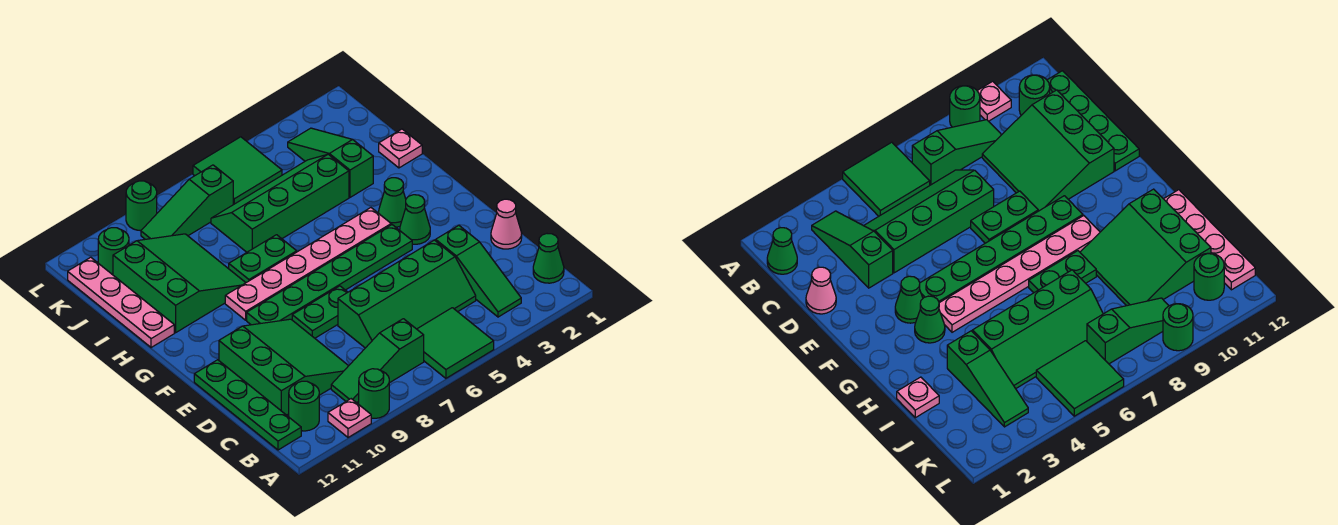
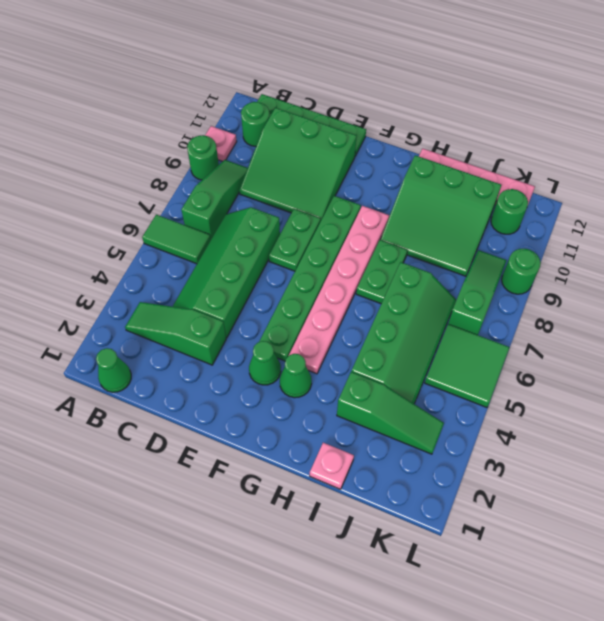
green tile A5:B6 level 1 -> green tile A6:B6 level 1
pink cone D1 level 1 -> none

